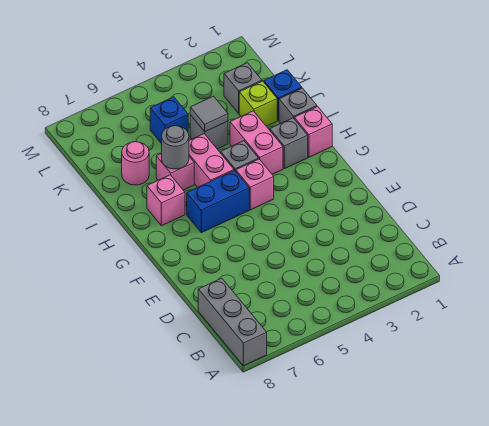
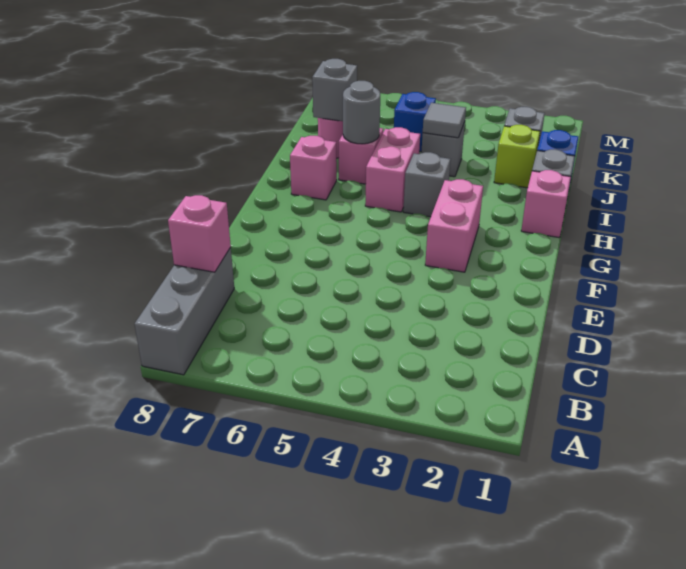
pink brick G4 level 1 -> pink brick C8 level 2
blue brick G5:G6 level 1 -> none
grey brick H2 level 1 -> grey brick J7 level 2
pink brick H3:I3 level 1 -> pink brick F3:G3 level 1

